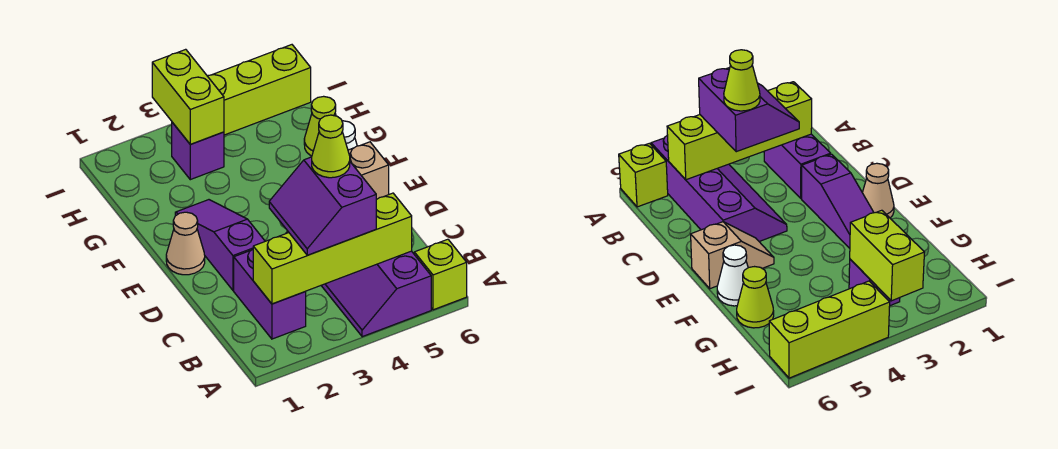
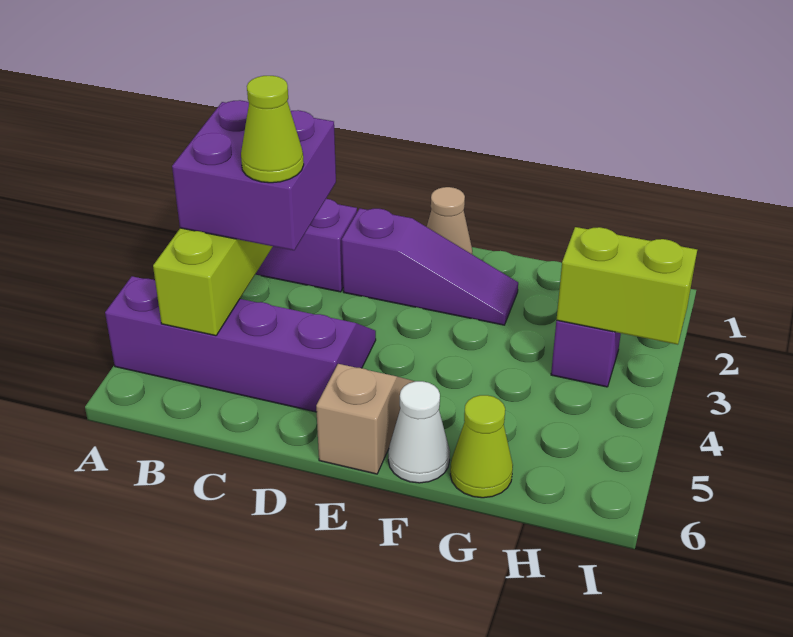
lime brick A6 level 1 -> none
purple slope B3:C4 level 3 top 4 -> purple brick B3:C4 level 3
lime brick I4:I6 level 1 -> none

